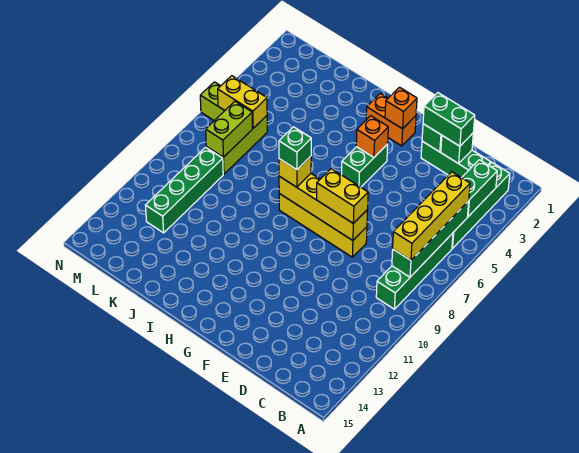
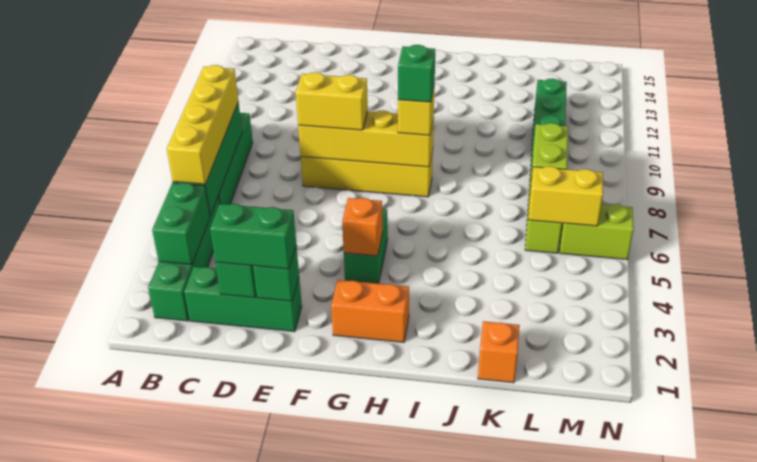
orange brick G2 level 2 -> orange brick K1 level 1

